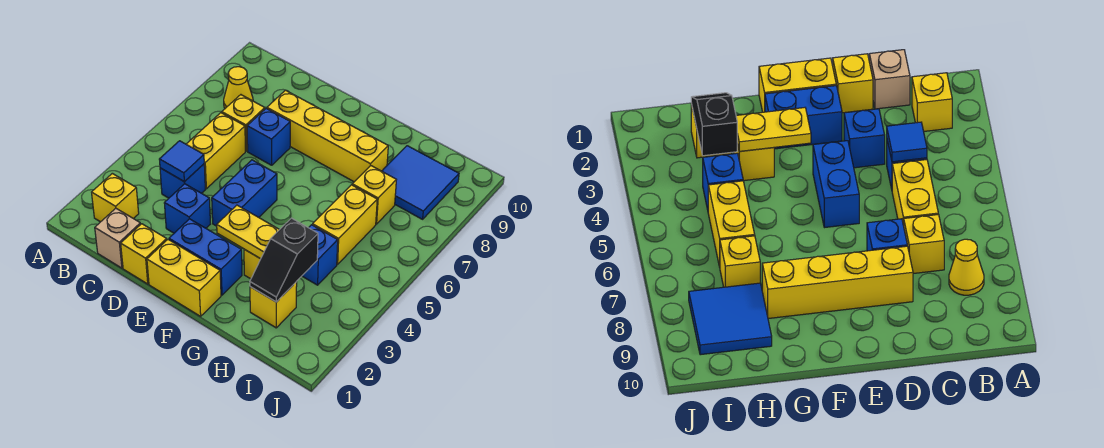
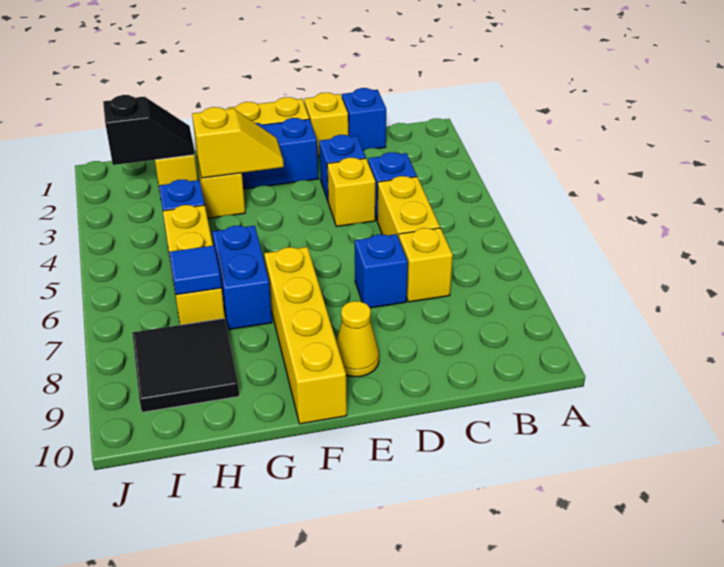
yellow brick B2 level 1 -> yellow brick D4 level 1
yellow cone B8 level 1 -> yellow cone E9 level 1
tan brick C1 level 1 -> blue brick C1 level 1
blue tile C4 level 2 -> blue tile H7 level 2
yellow brick D8:G8 level 1 -> yellow brick F7:F10 level 1
blue brick E4:E5 level 1 -> blue brick G6:G7 level 1
yellow plate F3:G3 level 2 -> yellow slope F3:G3 level 2 top G
black slope H2:H3 level 2 top 3 -> black slope H2:I2 level 2 top I
blue tile H8:I9 level 1 -> black tile H8:I9 level 1

